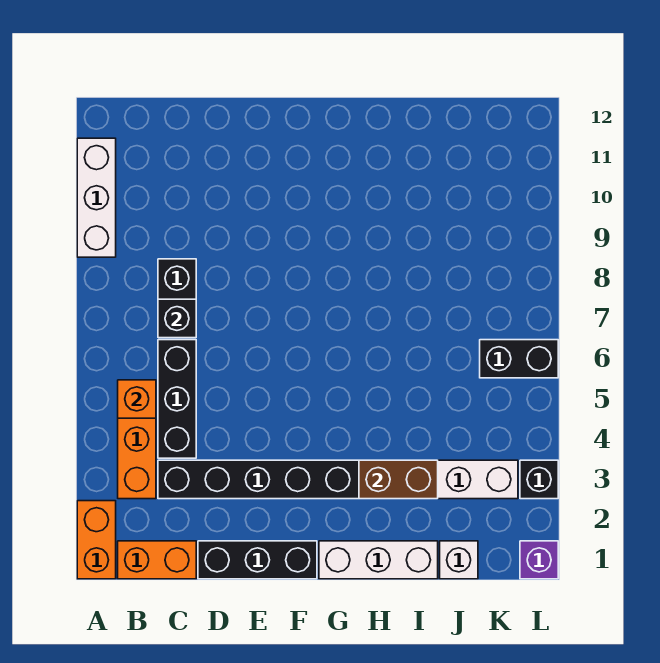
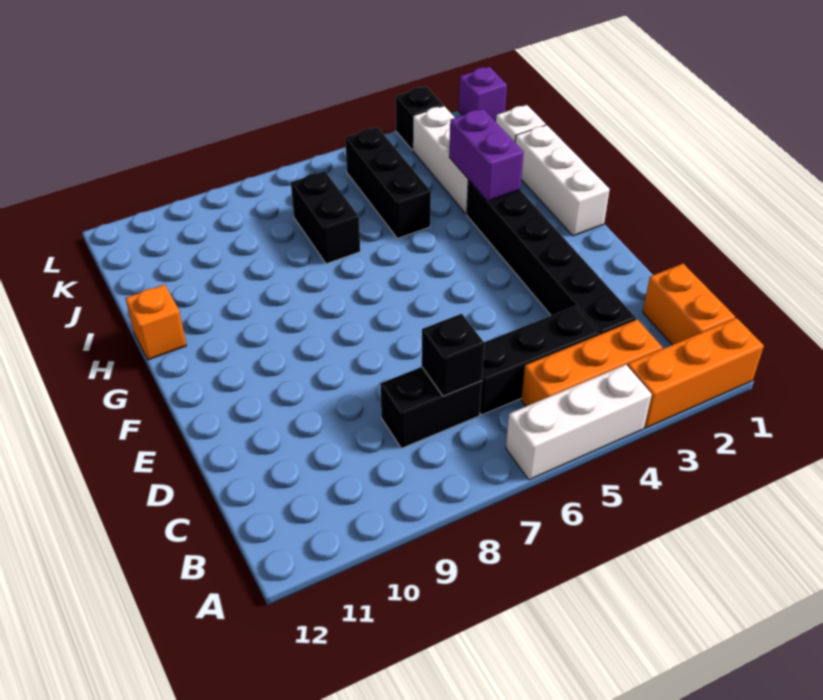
orange brick A1:A2 level 1 -> orange brick A1:A3 level 1
white brick A9:A11 level 1 -> white brick A4:A6 level 1
orange brick B5 level 2 -> orange brick H12 level 1
black brick D1:F1 level 1 -> black brick I5:K5 level 1
brown brick H3:I3 level 2 -> purple brick H3:I3 level 2
black brick K6:L6 level 1 -> black brick I7:J7 level 1

